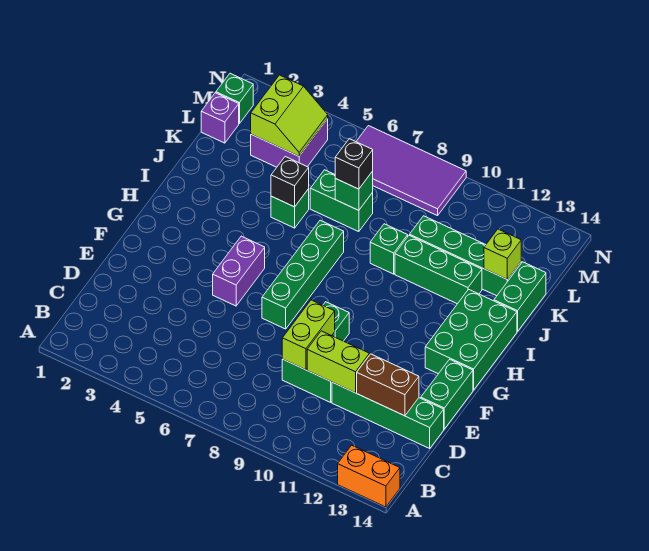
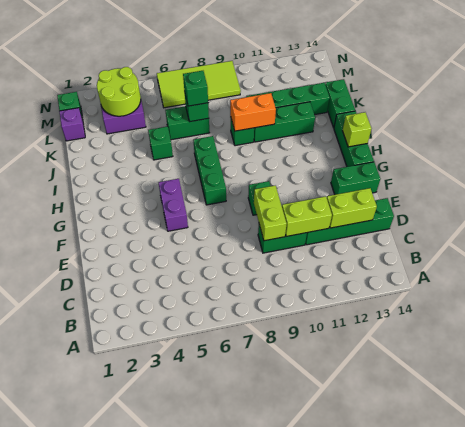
orange brick A13:A14 level 1 -> orange brick J9:J10 level 2
brown brick D12:D13 level 2 -> lime brick D12:D13 level 2
green brick E14:F14 level 1 -> green brick F13:F14 level 1
green brick F7:I7 level 1 -> green brick G7:I7 level 1
green brick G13:I14 level 1 -> green brick G14:I14 level 1
black brick J5 level 2 -> none
black brick K7 level 3 -> green brick K7 level 3
lime brick K13 level 2 -> lime brick H14 level 2
lime slope L3:M4 level 2 top 3 -> lime round brick L3:M4 level 2
purple tile M6:N9 level 1 -> lime tile M6:N9 level 1

